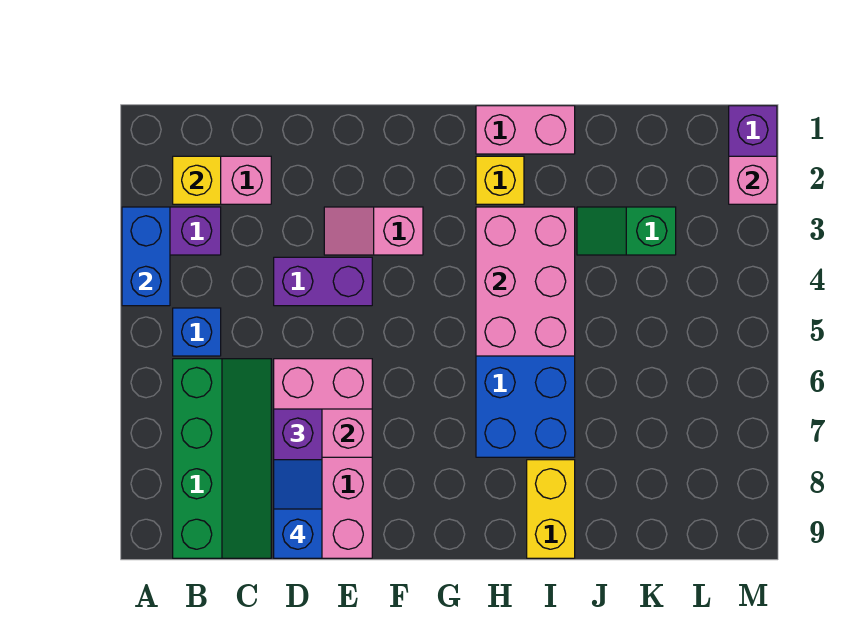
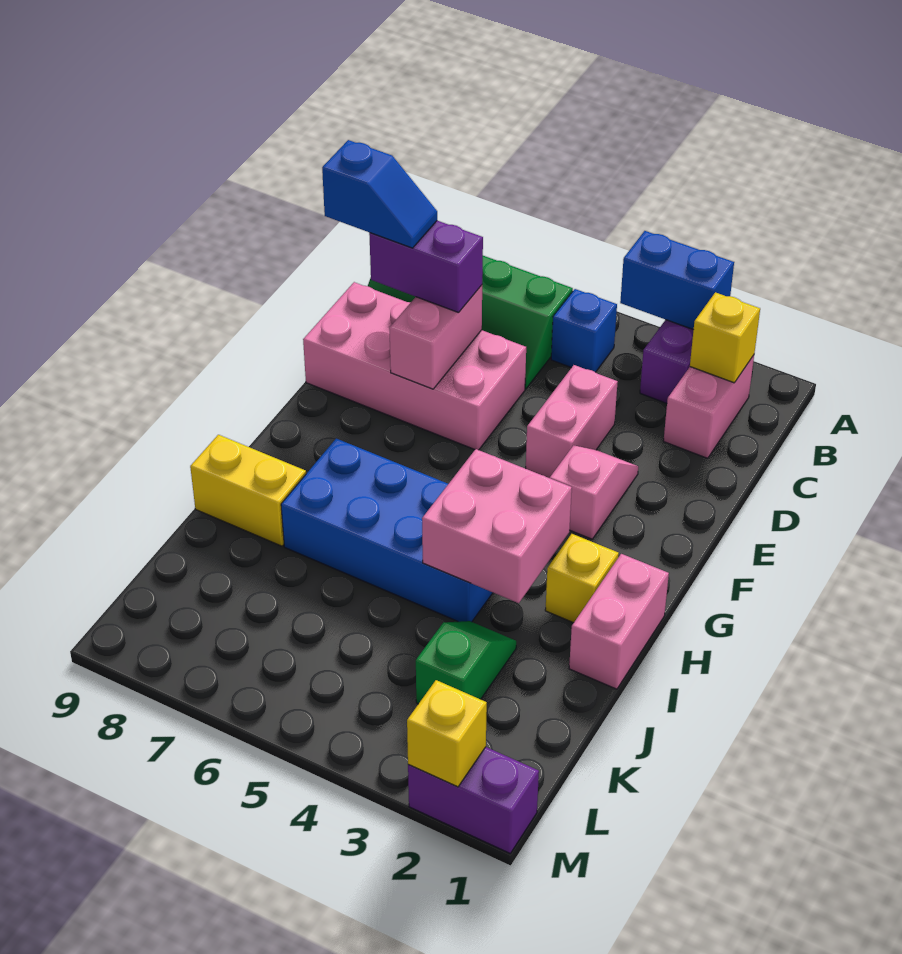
purple brick D4:E4 level 1 -> pink brick D4:E4 level 1
pink brick H3:I5 level 2 -> pink brick H3:I4 level 2
pink brick M2 level 2 -> yellow brick M2 level 2

